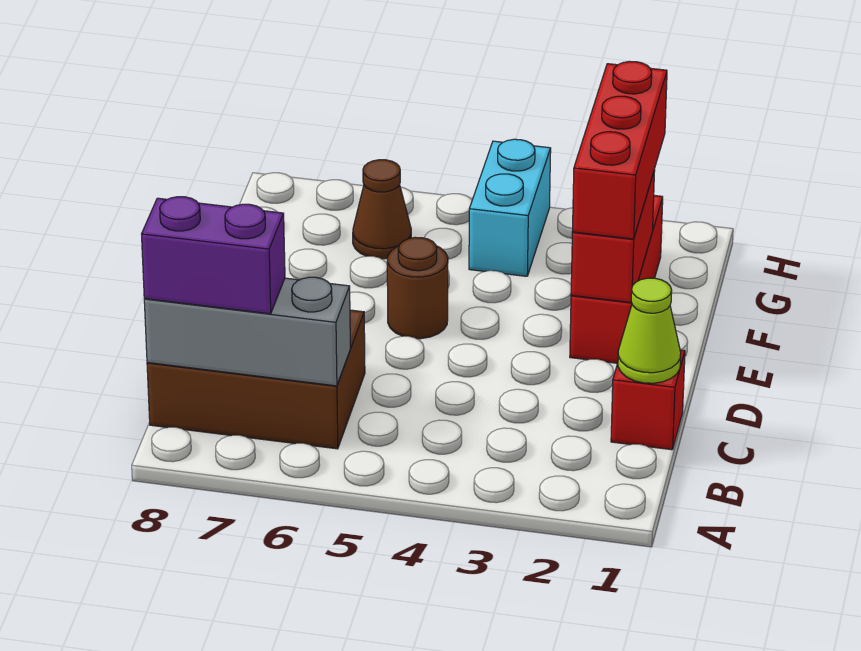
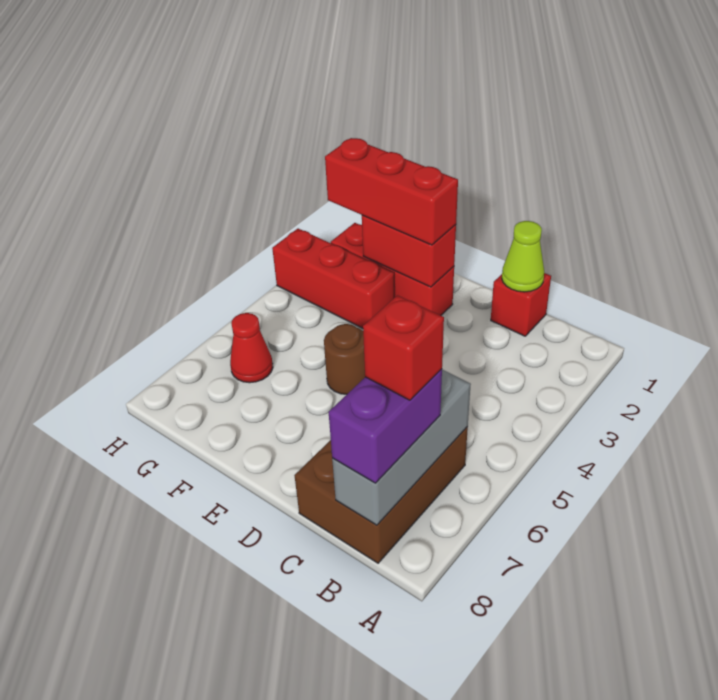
none -> red brick B7 level 4
none -> red brick F3:H3 level 1
cyan brick G4:H4 level 1 -> none
brown cone G6 level 1 -> red cone G6 level 1

